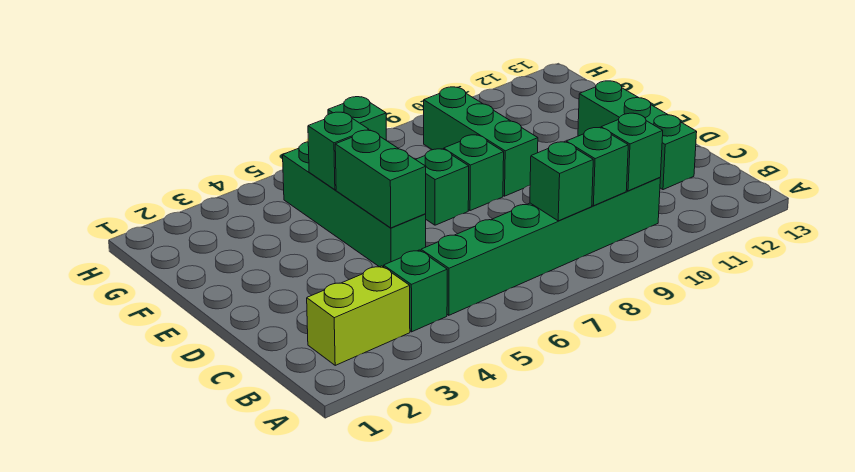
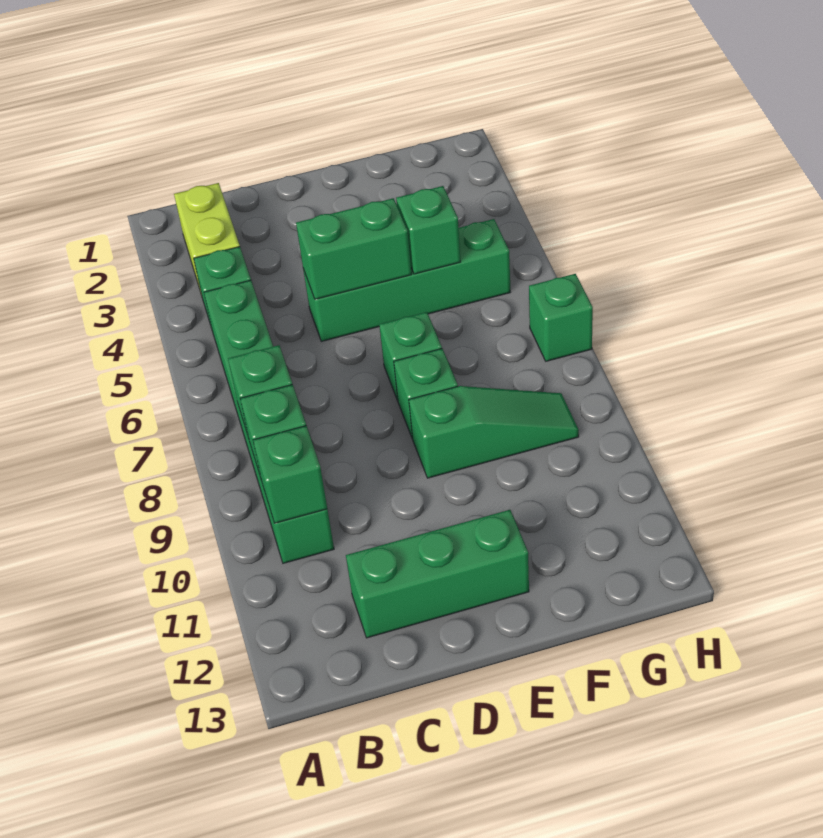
green brick E9:G9 level 1 -> green slope E9:G9 level 1 top E

